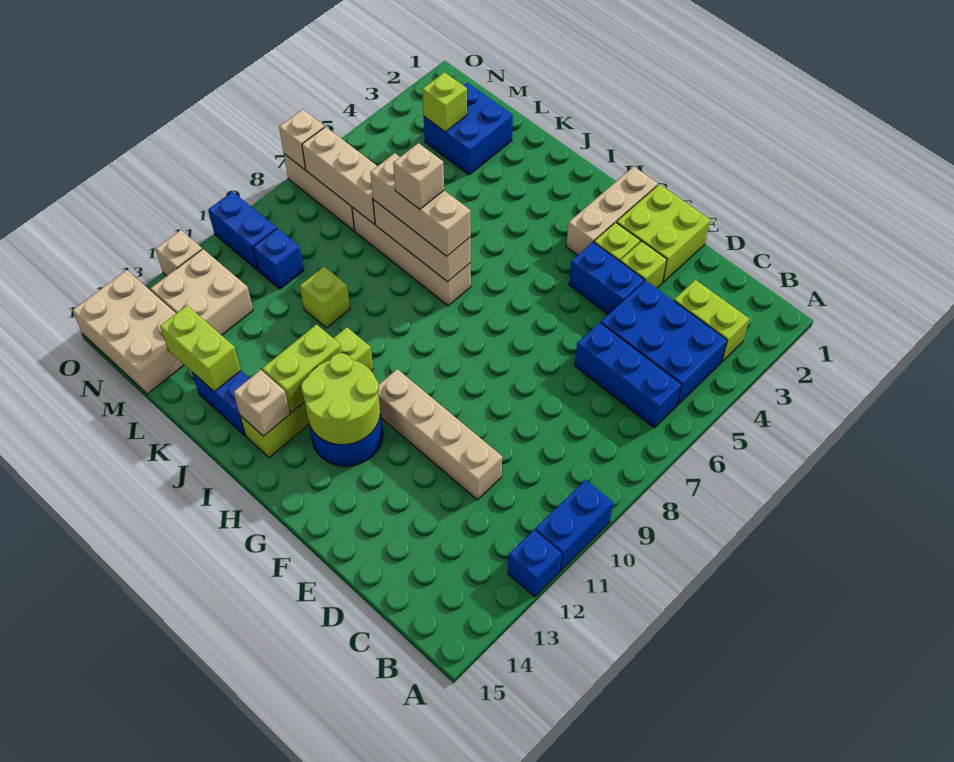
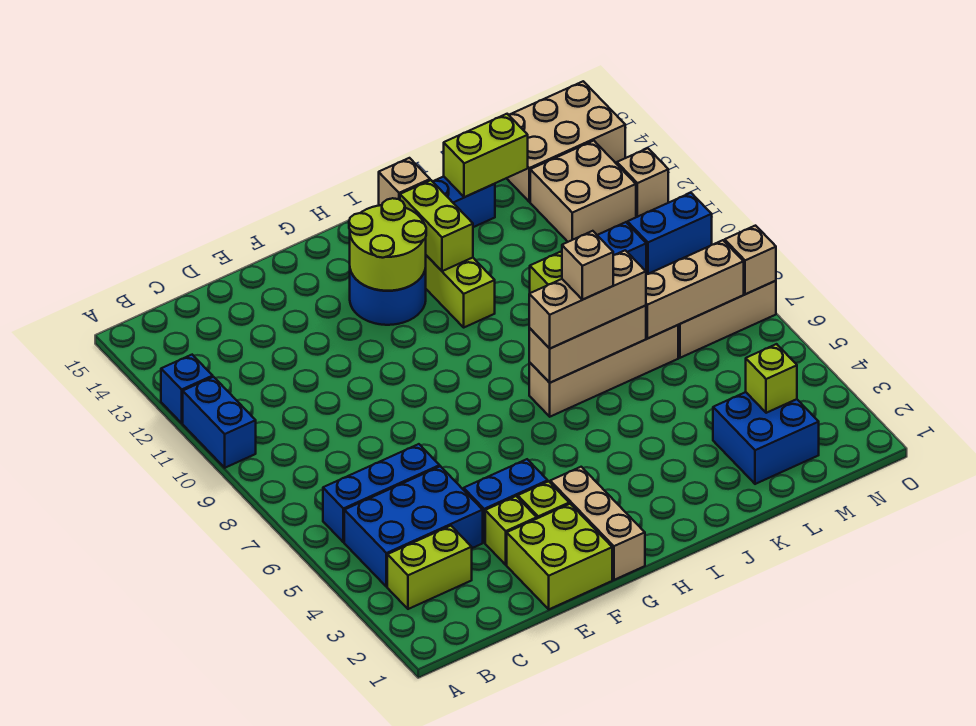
tan brick D11:G11 level 1 -> none

